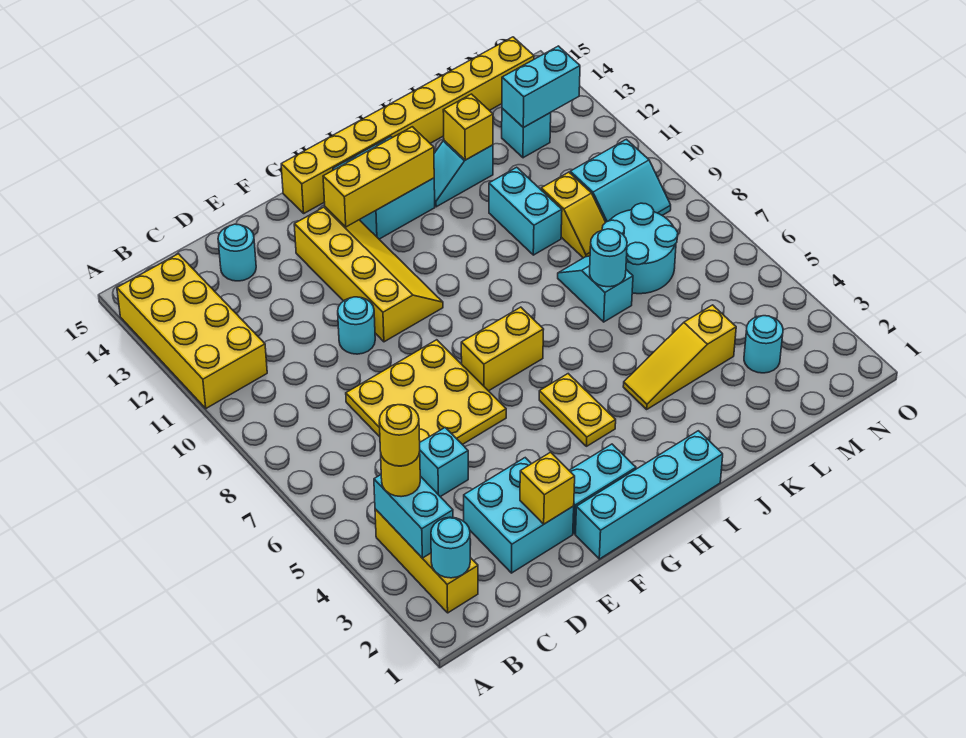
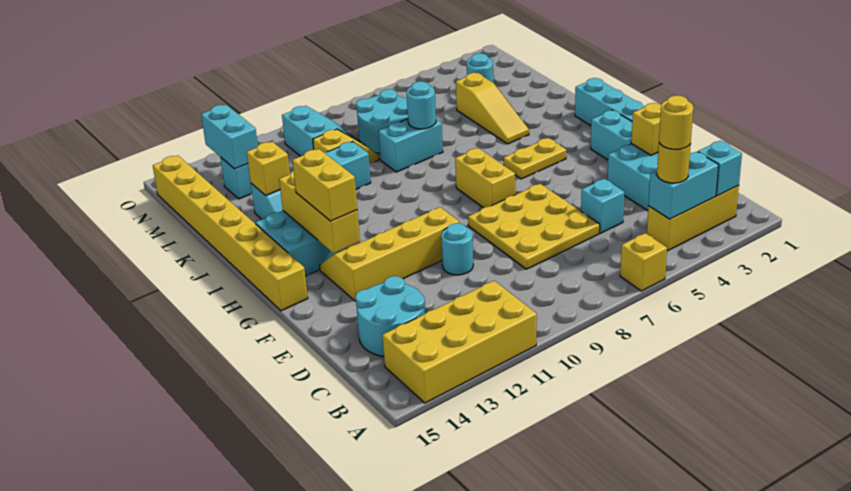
none -> yellow brick A6 level 1
cyan round brick B2 level 2 -> cyan brick B2 level 2
cyan round brick D14 level 1 -> cyan round brick C13:D14 level 1
none -> yellow brick G13:H13 level 3
cyan slope K7:K8 level 1 top 7 -> cyan brick K7:K8 level 1

